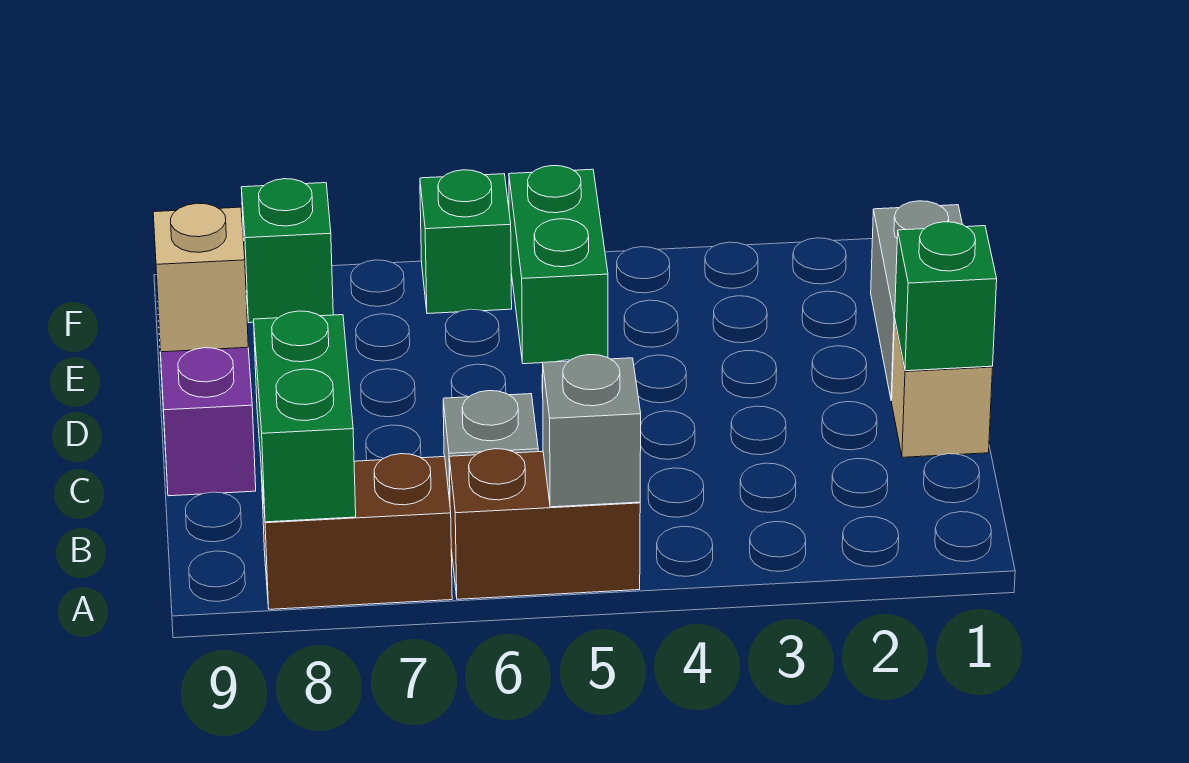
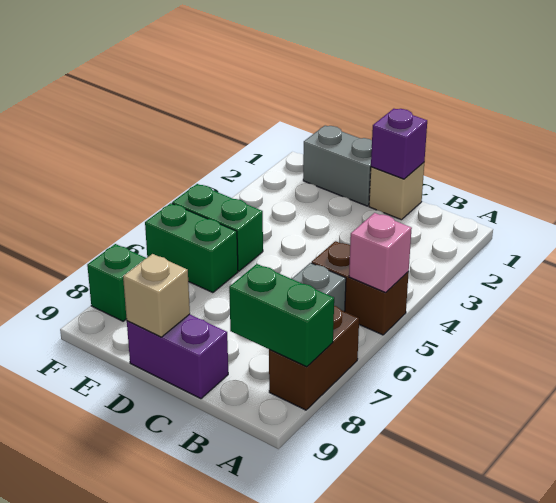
brown brick A5:A6 level 1 -> brown brick A5:B5 level 1
grey brick A5 level 2 -> pink brick A5 level 2
green brick C1 level 2 -> purple brick C1 level 2
green brick F6 level 1 -> green brick E6:F6 level 1

